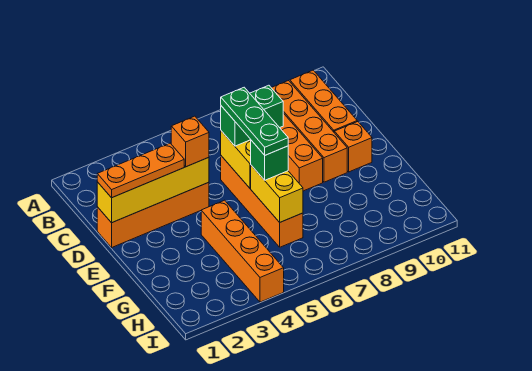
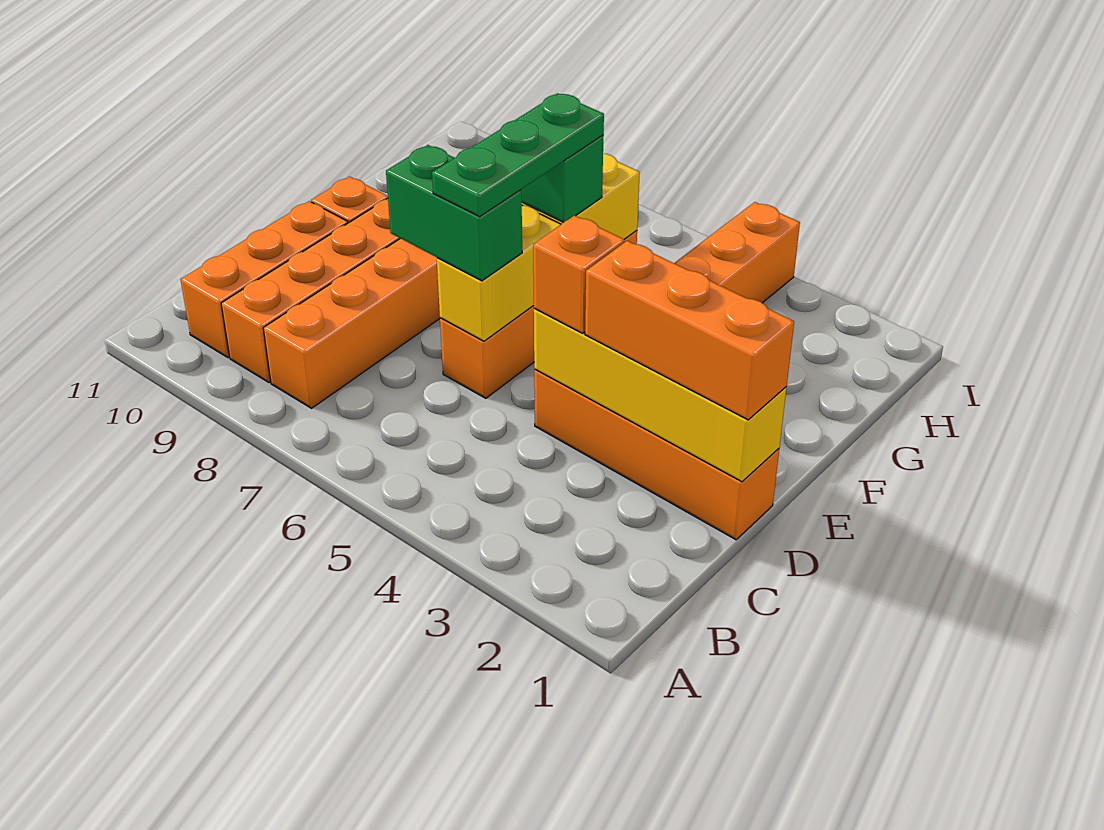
orange plate D1:D3 level 3 -> orange brick D1:D3 level 3

